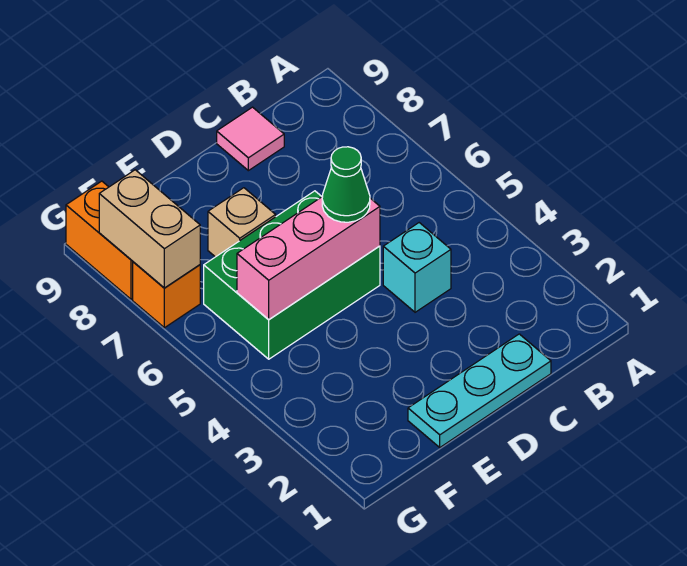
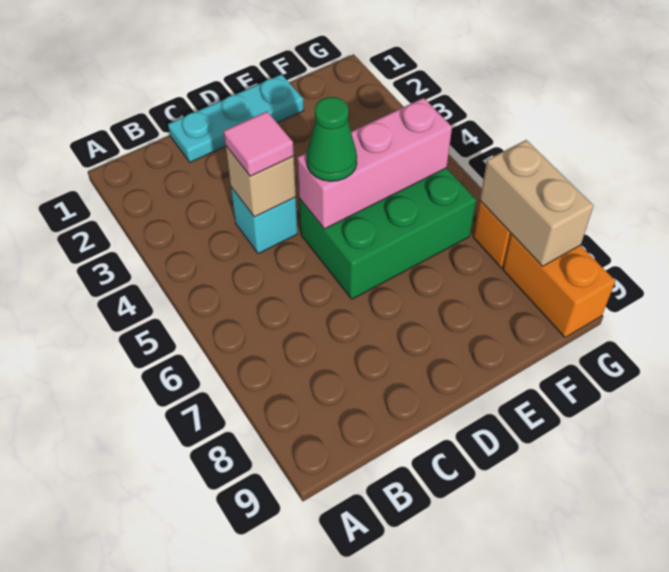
pink tile C9 level 1 -> pink tile C4 level 3
tan brick E7 level 1 -> tan brick C4 level 2

